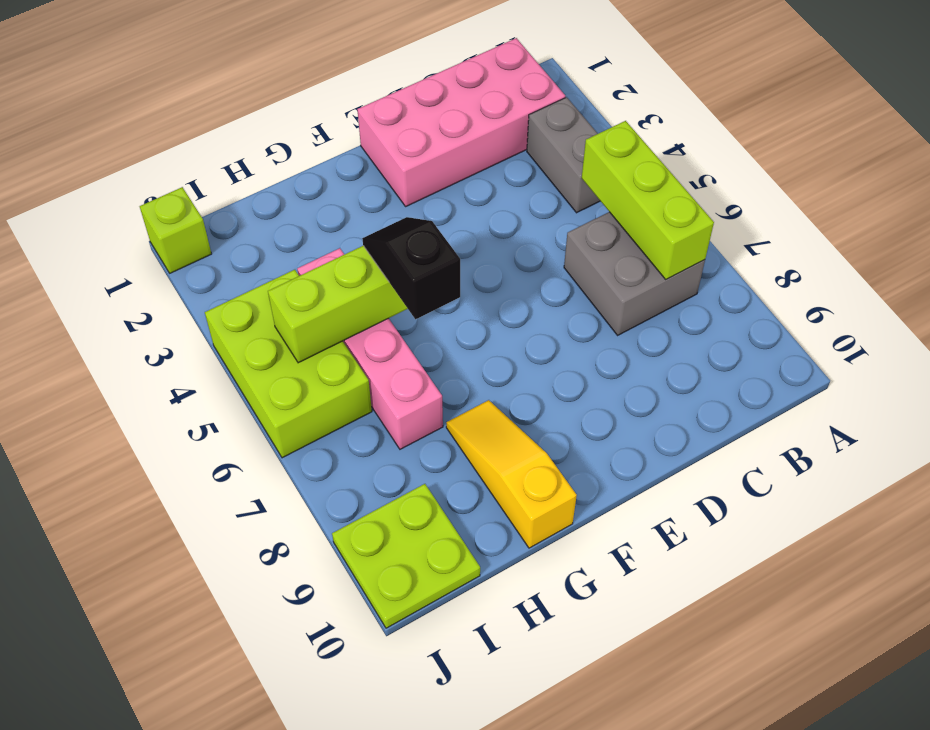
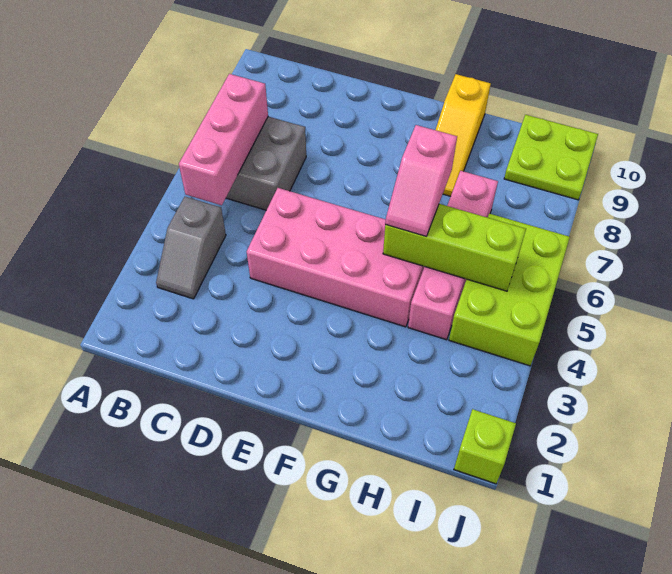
pink brick B1:E2 level 1 -> pink brick D4:G5 level 1
grey brick B3:B4 level 1 -> grey slope B3:B4 level 1 top 4
lime brick B5:B7 level 2 -> pink brick B5:B7 level 2
black slope G5:G6 level 3 top 6 -> pink slope G5:G6 level 3 top 6

